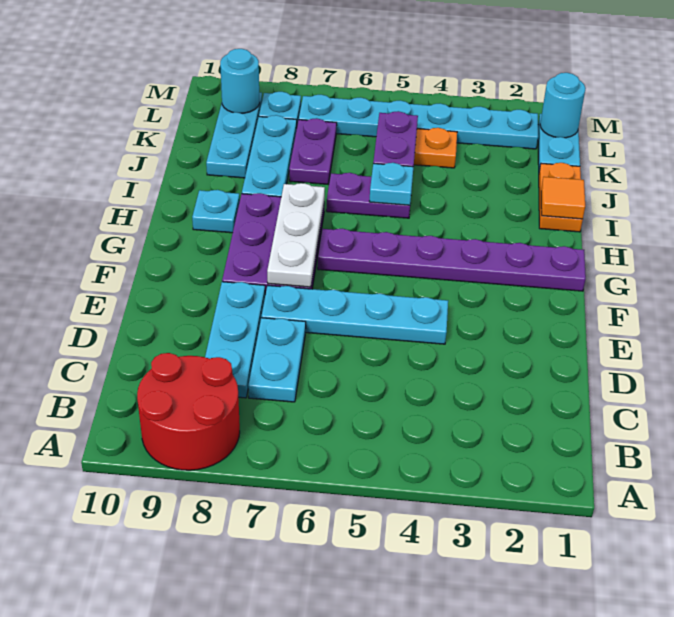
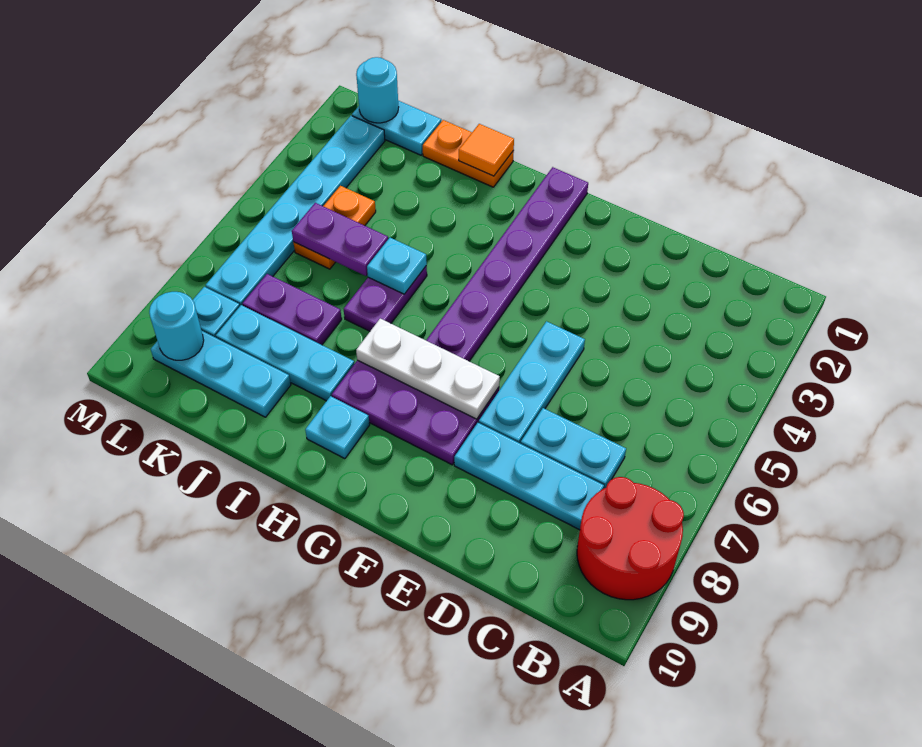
cyan plate E4:E7 level 1 -> cyan plate E5:E7 level 1

